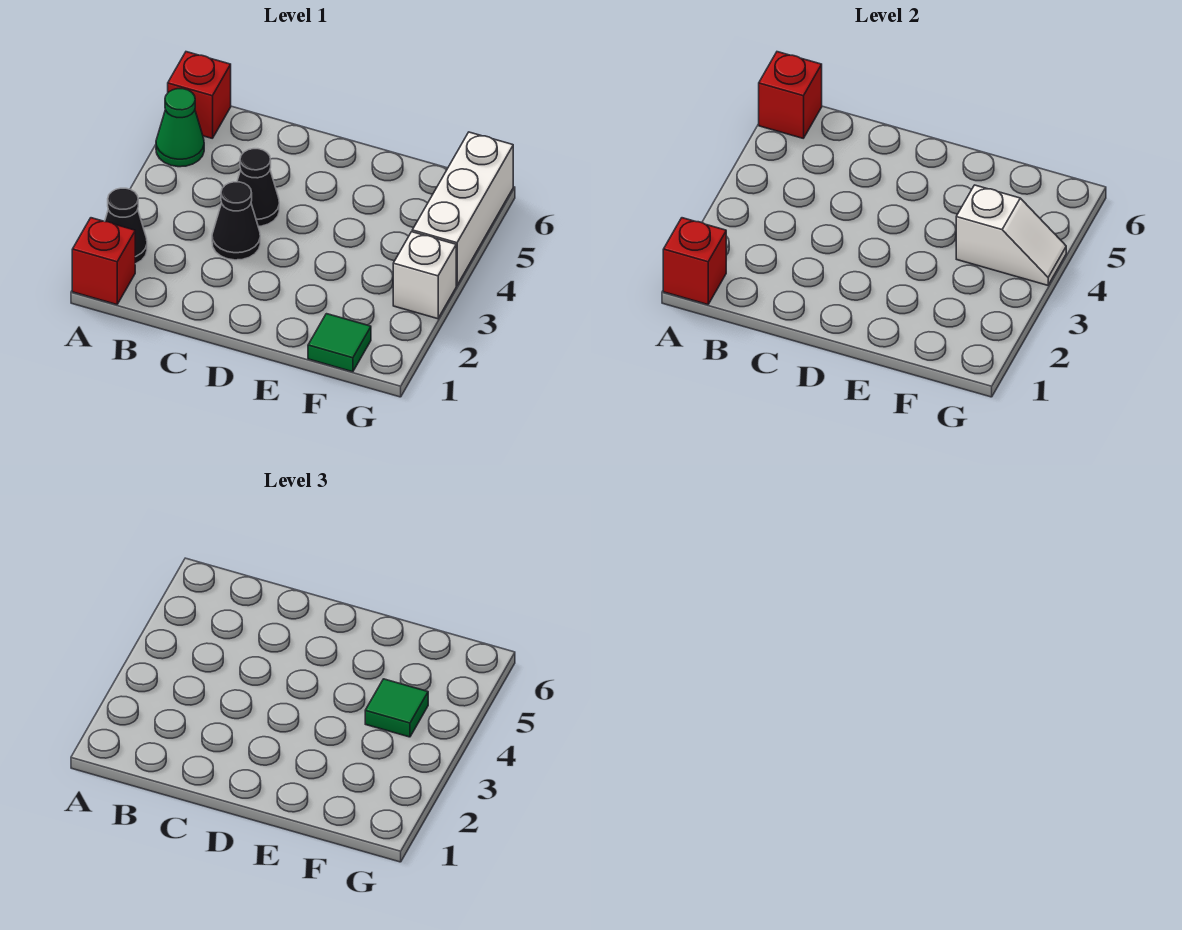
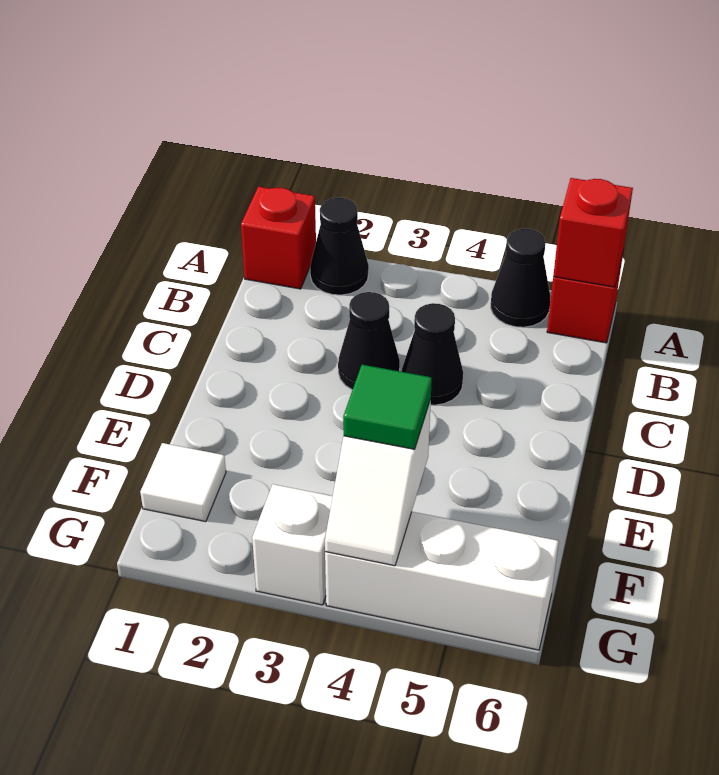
red brick A1 level 2 -> none
green cone A5 level 1 -> black cone A5 level 1
green tile F1 level 1 -> white tile F1 level 1

